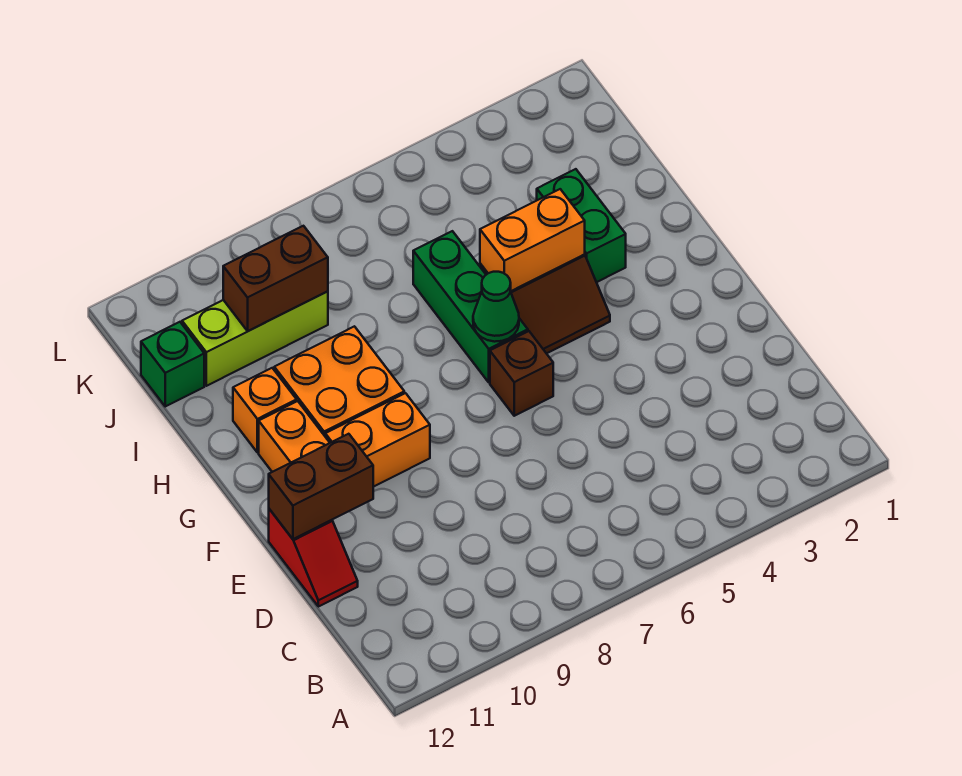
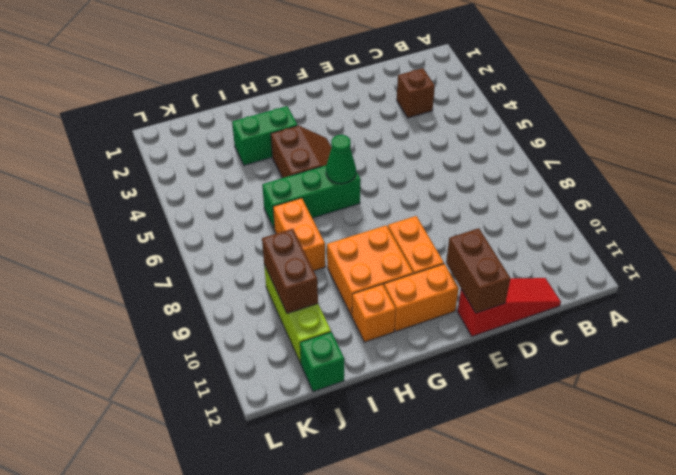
red slope D12:E12 level 1 top E -> red slope C12:E12 level 1 top E
brown brick F6 level 1 -> brown brick C3 level 1
orange brick H4:H5 level 2 -> orange brick I7:I8 level 1

